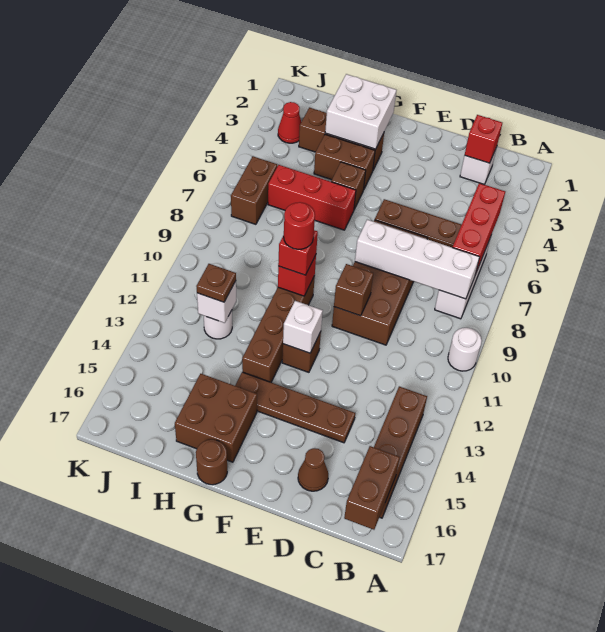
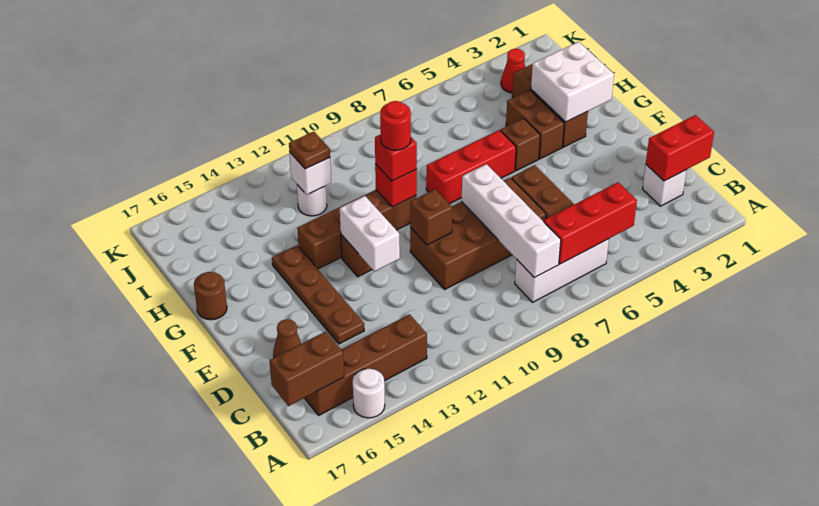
white round brick A10 level 1 -> white round brick A15 level 1
red brick C2 level 2 -> red brick C1:C2 level 2
white brick F12 level 2 -> white brick E12:F12 level 2
red brick G6:I6 level 1 -> red brick G6:G8 level 1
brown brick G15:H16 level 1 -> none
brown brick J6:J7 level 1 -> none

